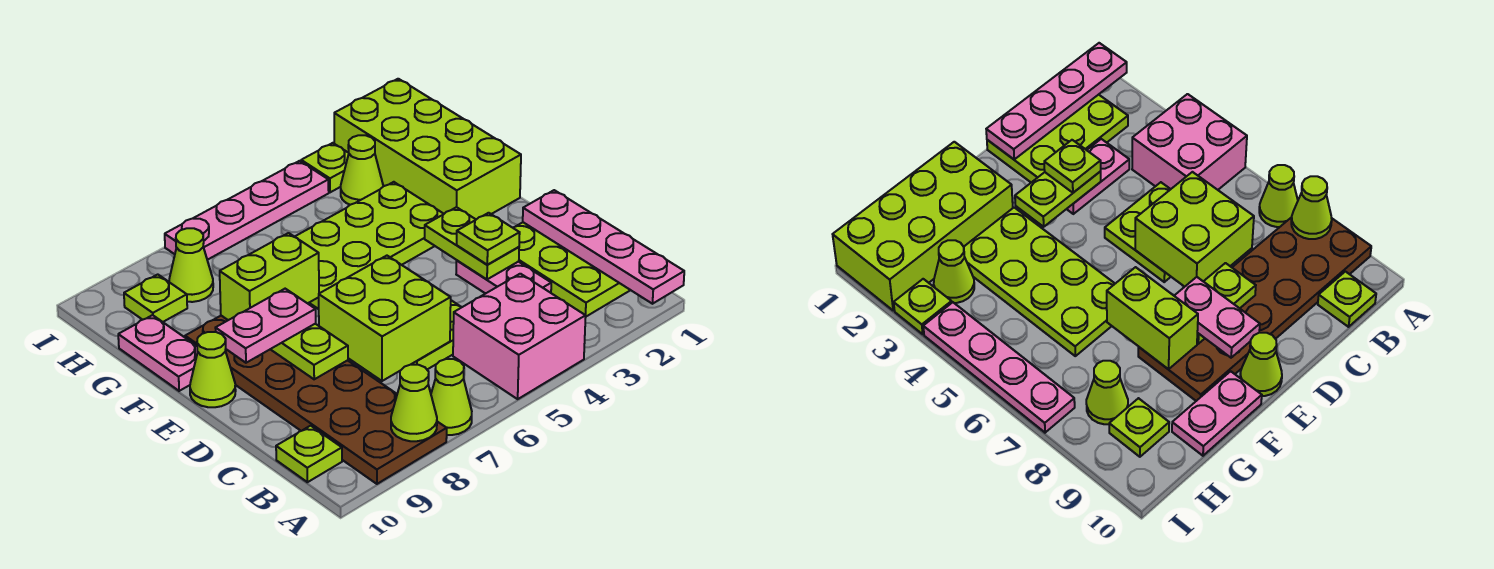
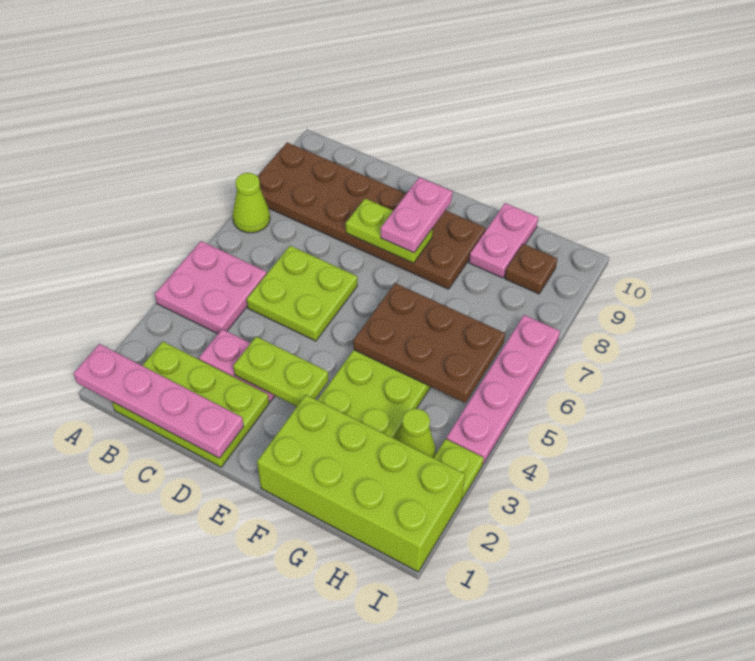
pink brick A4:B5 level 1 -> pink plate A4:B5 level 1
lime cone A8 level 2 -> none
lime plate B10 level 1 -> none
lime brick C6:D7 level 2 -> none
lime plate D3 level 3 -> none
lime cone E10 level 1 -> none
none -> brown plate F5:H6 level 2
lime brick F7:F8 level 2 -> none
pink plate F10:G10 level 1 -> pink plate G9:G10 level 1
lime cone H8 level 1 -> none
lime plate H9 level 1 -> brown plate H9 level 1

